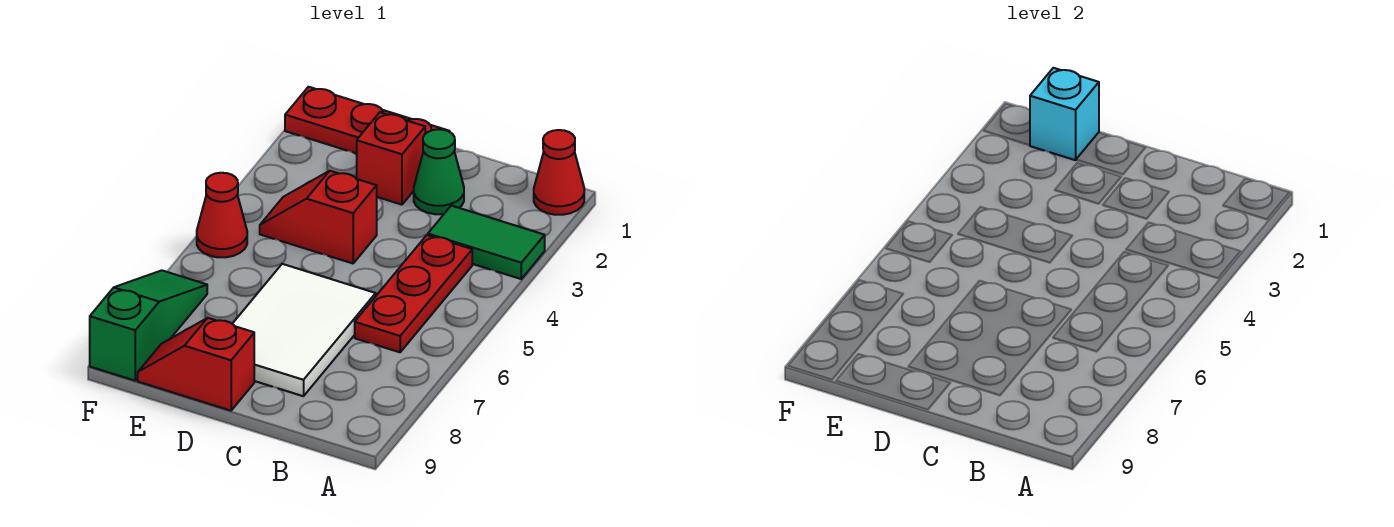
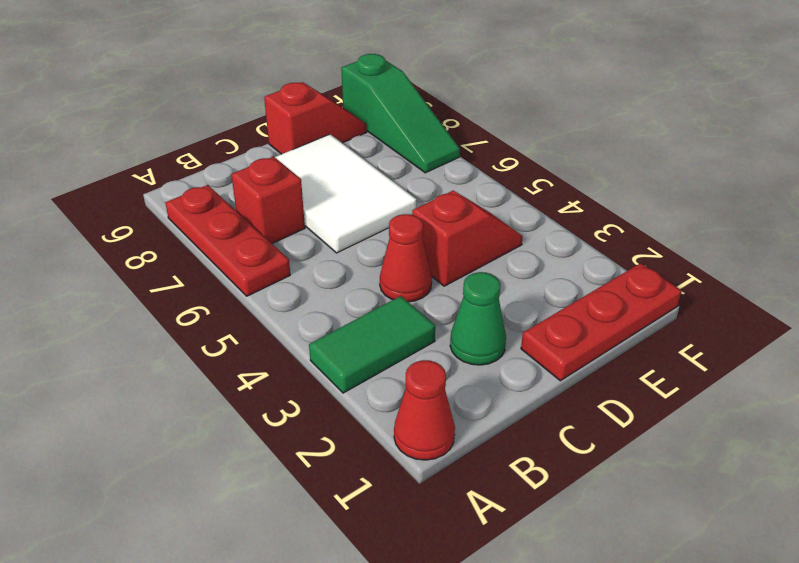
red plate B4:B6 level 1 -> red plate A6:A8 level 1
red brick D2 level 1 -> red brick B7 level 1
cyan brick E1 level 2 -> none
red cone F5 level 1 -> red cone C4 level 1

